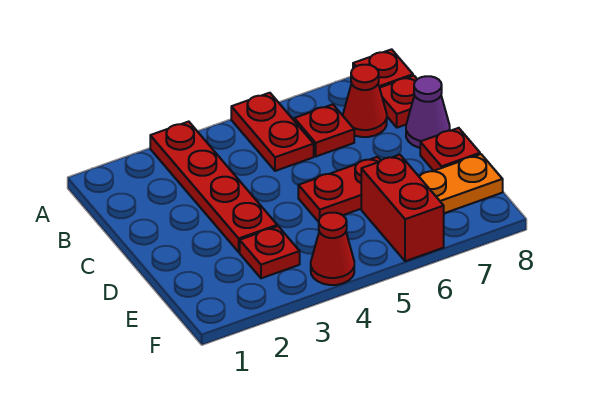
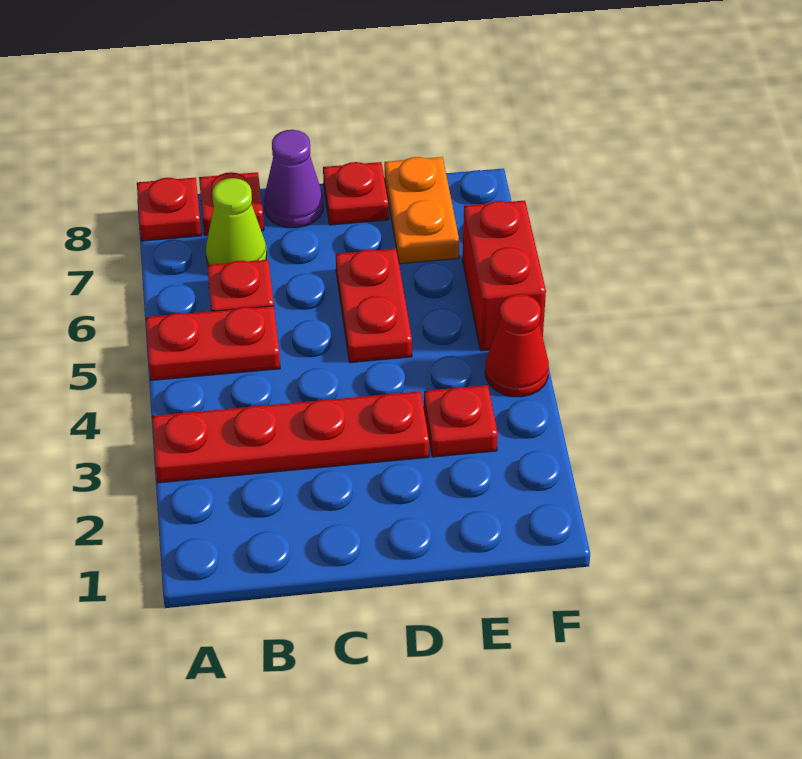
red cone B7 level 1 -> lime cone B7 level 1
red brick E6:F6 level 1 -> red brick F5:F6 level 1

